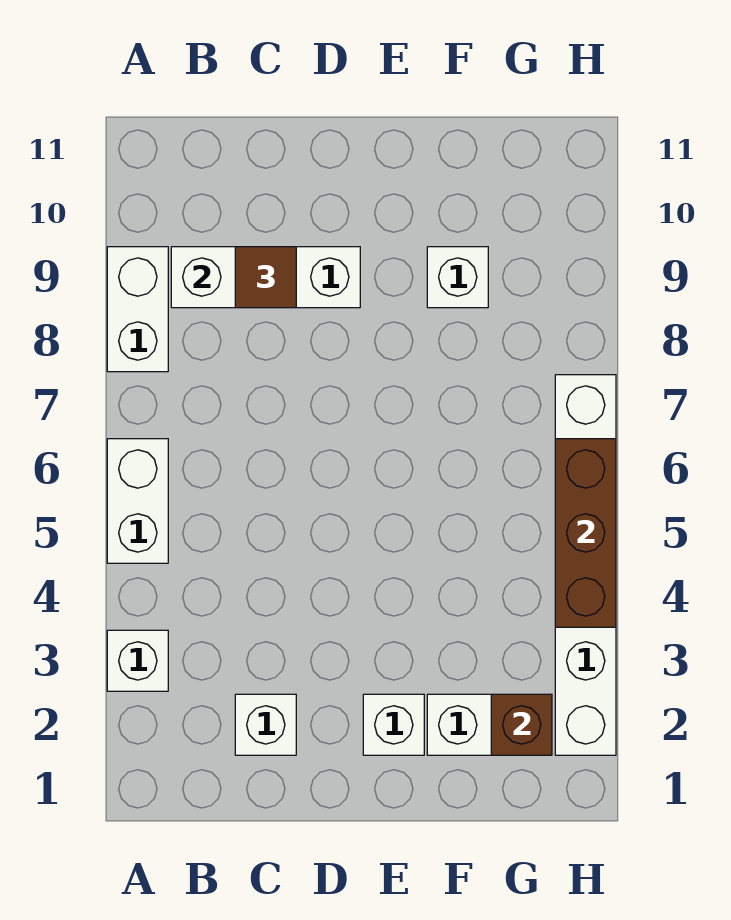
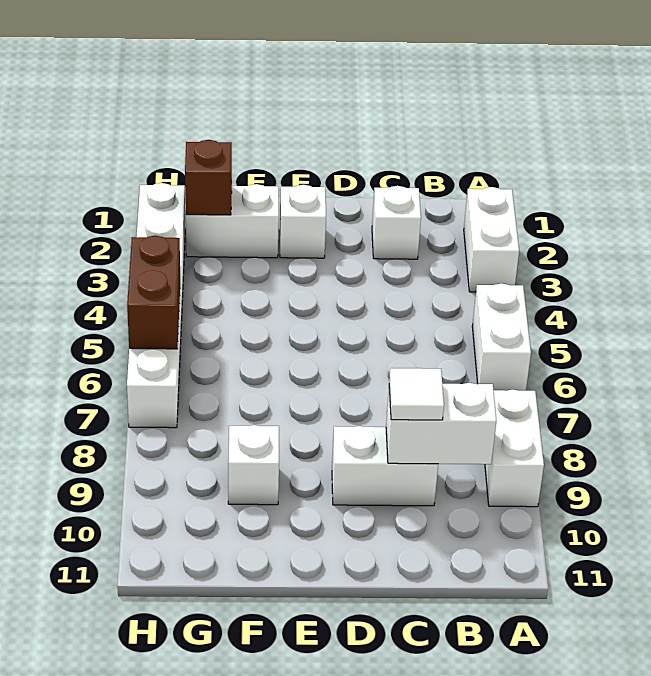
white brick A3 level 1 -> white brick A2:A3 level 1
brown tile C9 level 3 -> white tile C9 level 3
brown brick H4:H6 level 2 -> brown brick H5:H6 level 2

